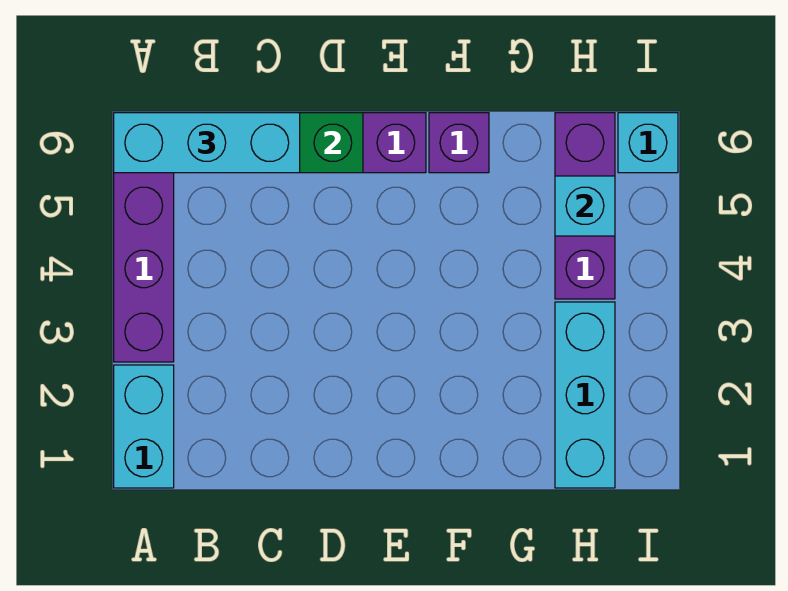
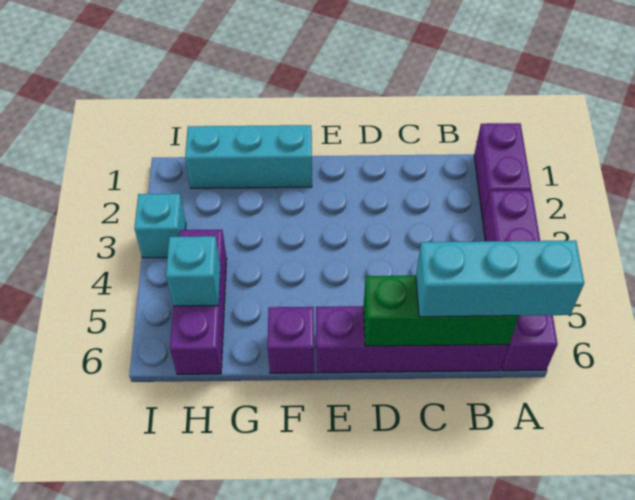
cyan brick A1:A2 level 1 -> purple brick A1:A2 level 1
cyan brick H1:H3 level 1 -> cyan brick F1:H1 level 1
cyan brick I6 level 1 -> cyan brick I3 level 1

